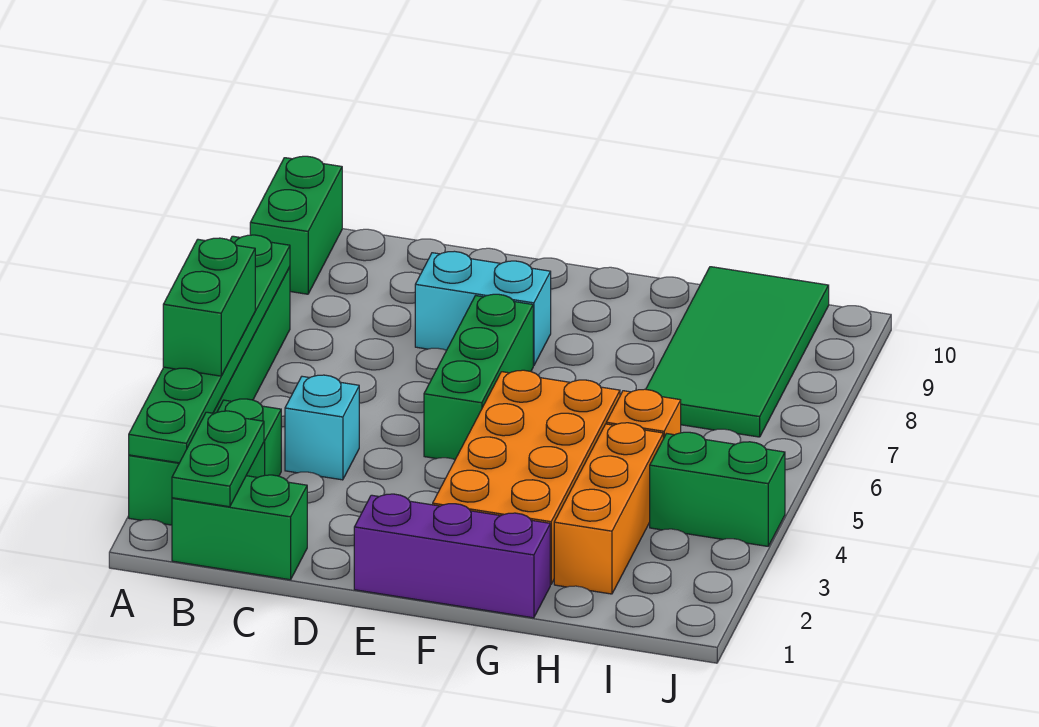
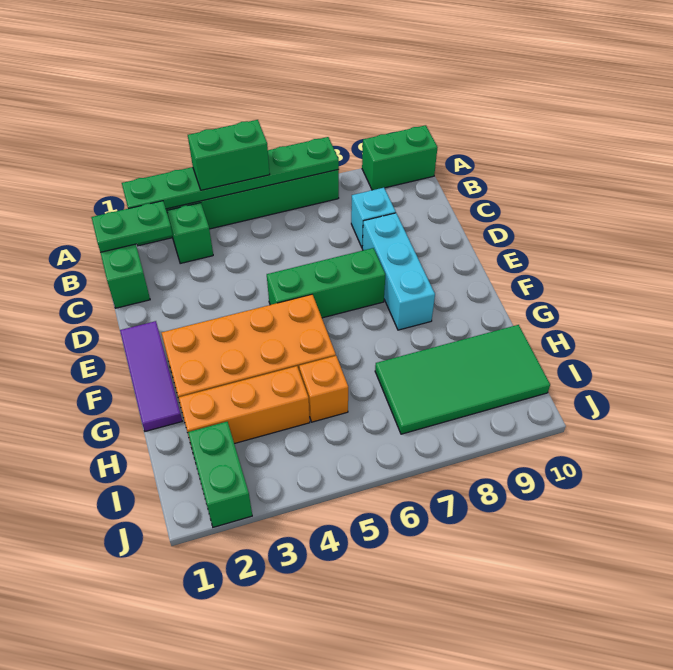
cyan brick C4 level 1 -> cyan brick C8 level 1
cyan brick D8:E8 level 1 -> cyan brick D8:F8 level 1
purple brick E1:G1 level 1 -> purple tile E1:G1 level 1
green brick I4:J4 level 1 -> green brick I2:J2 level 1

